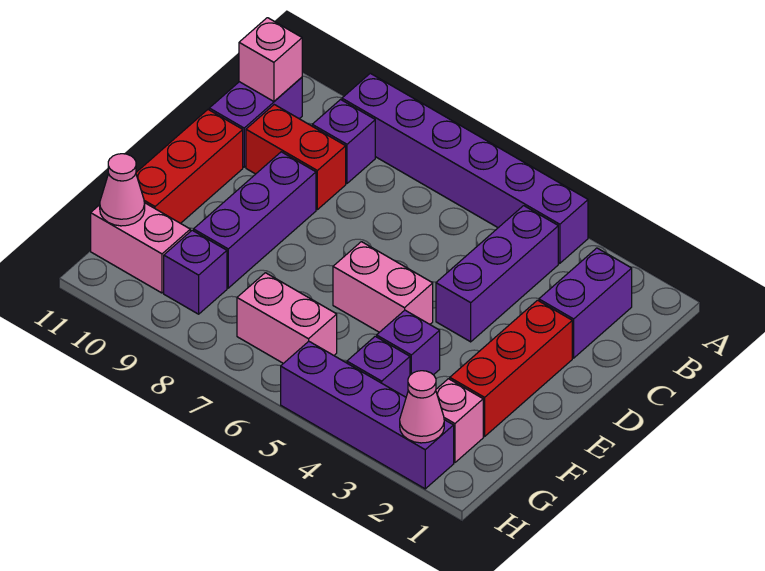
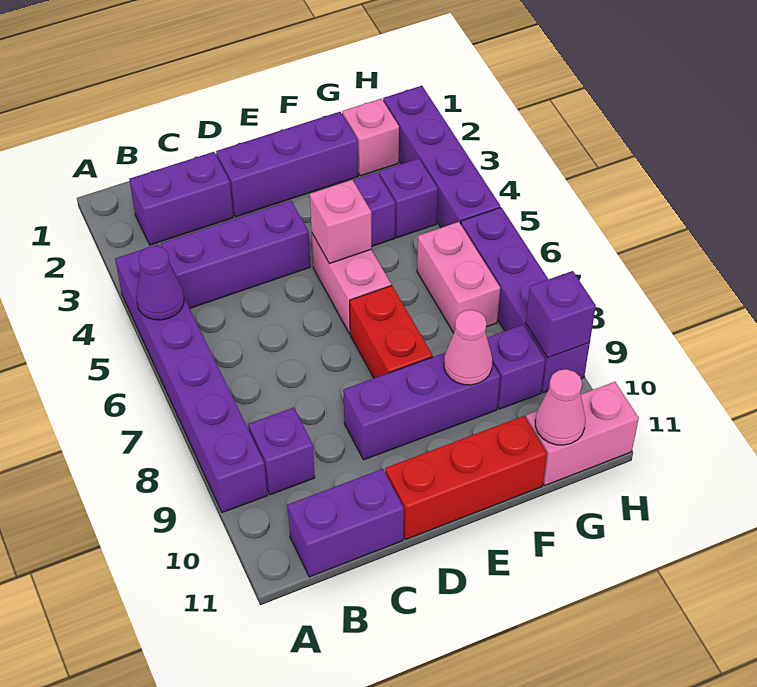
none -> purple cone A5 level 2
pink brick B11 level 2 -> pink brick E5 level 2
red brick C9:C10 level 1 -> red brick E7:E8 level 1
red brick D2:F2 level 1 -> purple brick D2:F2 level 1
pink brick G10:G11 level 1 -> pink brick G11:H11 level 1
pink cone H2 level 2 -> pink cone F9 level 2
none -> purple brick H6:H9 level 1
none -> purple brick H9 level 2

